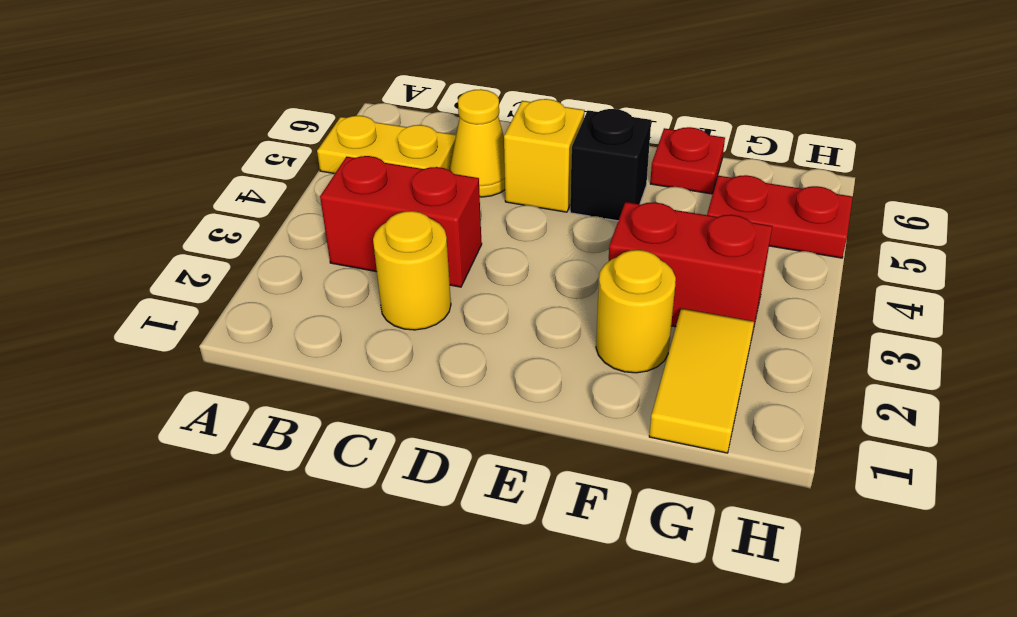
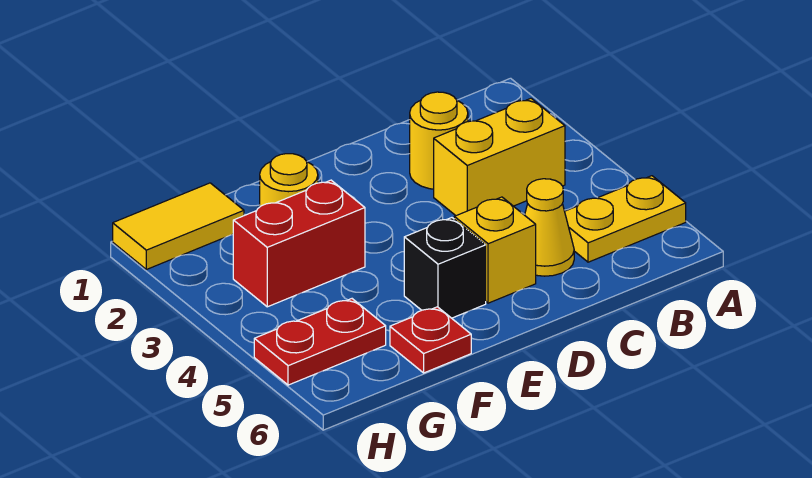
red brick B3:C3 level 1 -> yellow brick B3:C3 level 1
yellow tile G1:G2 level 1 -> yellow tile G1:H1 level 1

